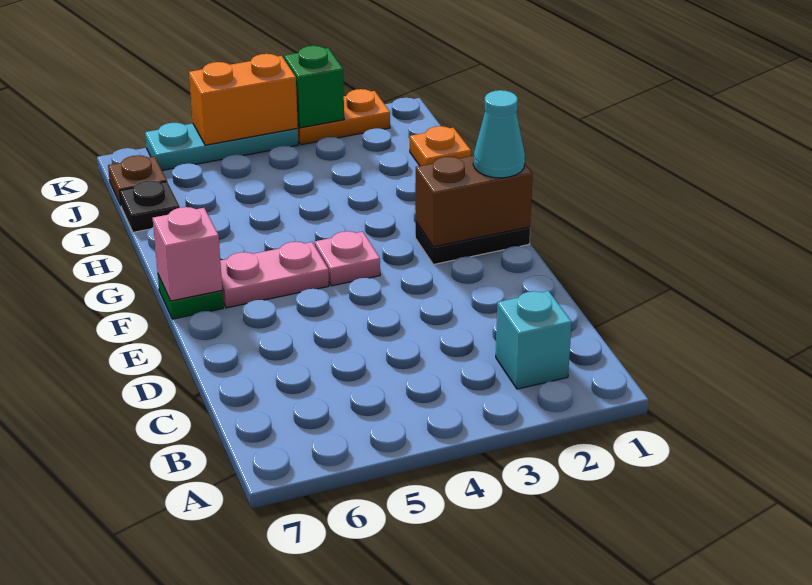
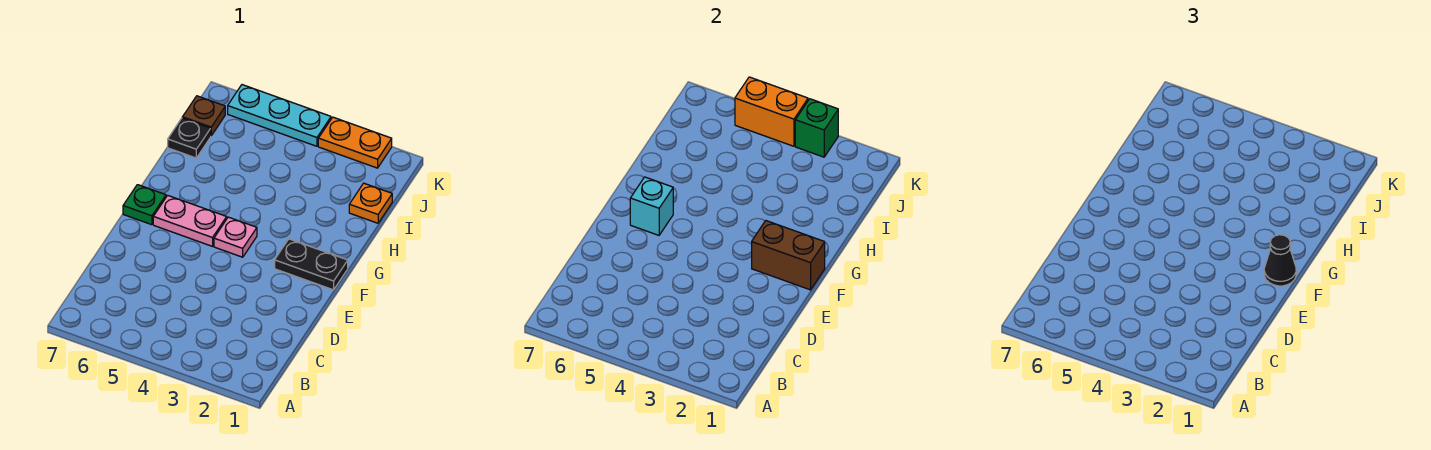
cyan brick B2 level 1 -> cyan brick F6 level 2
cyan cone F1 level 3 -> black cone F1 level 3
pink brick F7 level 2 -> none

